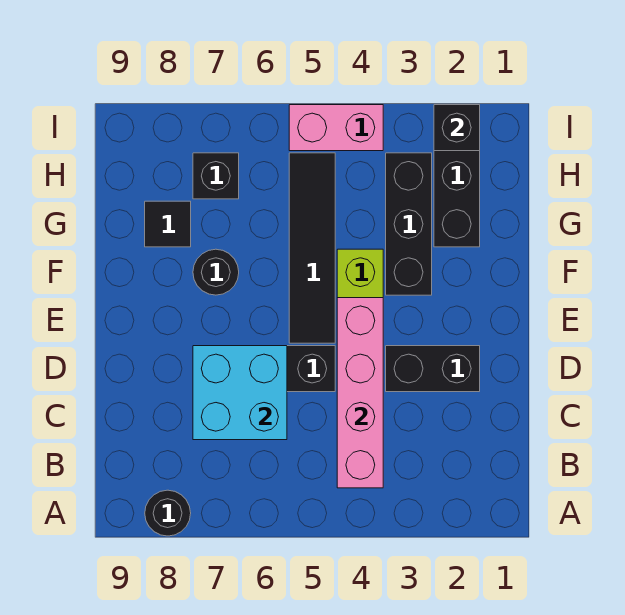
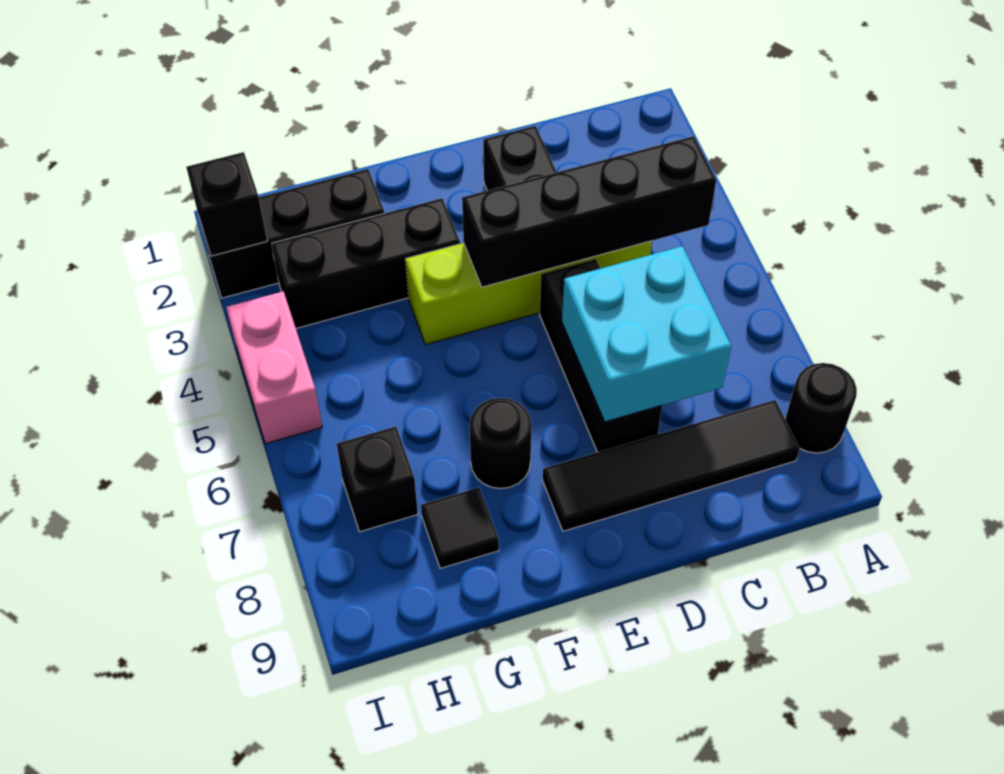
pink brick B4:E4 level 2 -> black brick B4:E4 level 2
black tile E5:H5 level 1 -> black tile B8:E8 level 1

